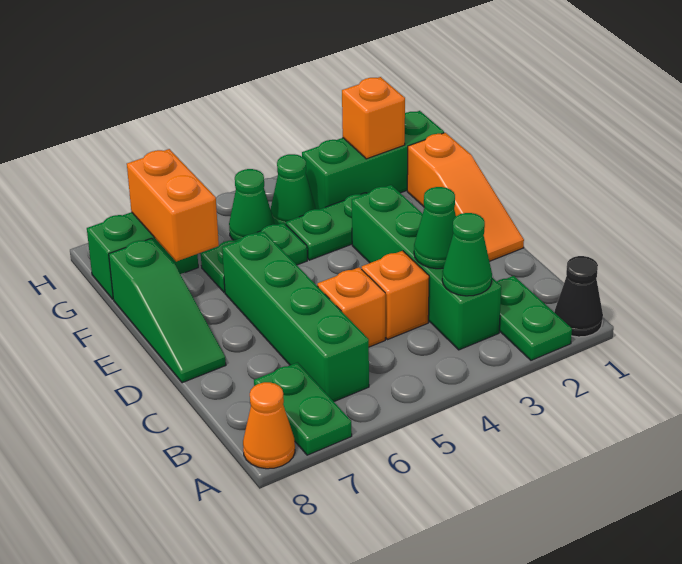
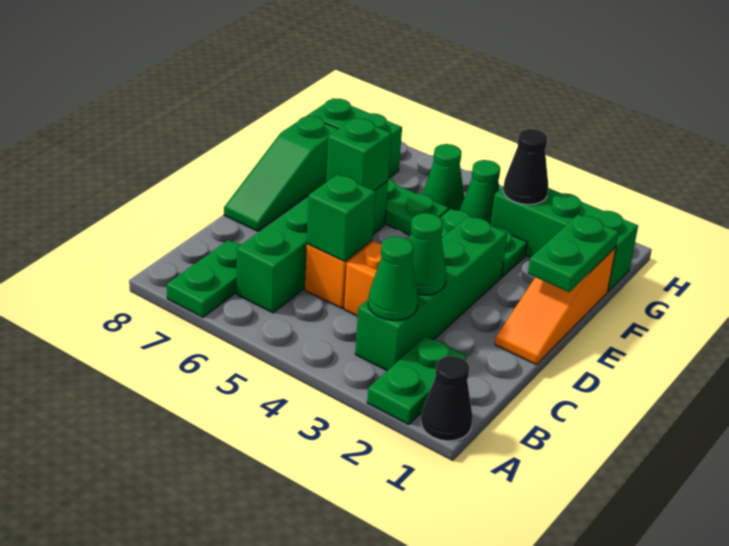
orange cone A8 level 1 -> none
none -> green brick C5 level 2
none -> green plate E1:F1 level 2
none -> green brick E6 level 2
orange brick F7:G7 level 2 -> none
orange brick G2 level 2 -> none
none -> black cone G3 level 2

